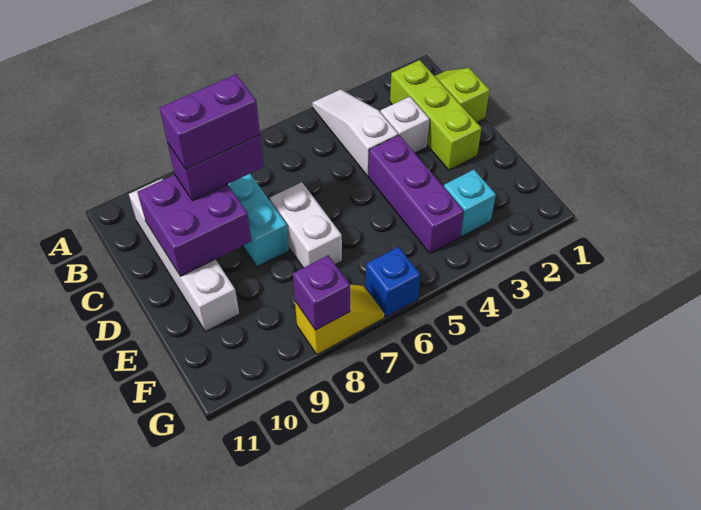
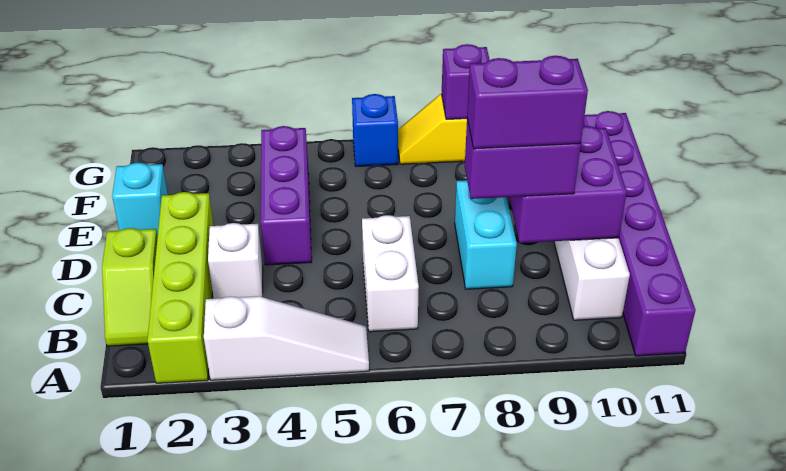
white slope A4:C4 level 1 top C -> white slope A3:A5 level 1 top 3
none -> purple brick A11:F11 level 1
lime brick B2:D2 level 1 -> lime brick A2:D2 level 1
white brick D7:E7 level 1 -> white brick B6:C6 level 1
cyan brick F3 level 1 -> cyan brick E1 level 1

